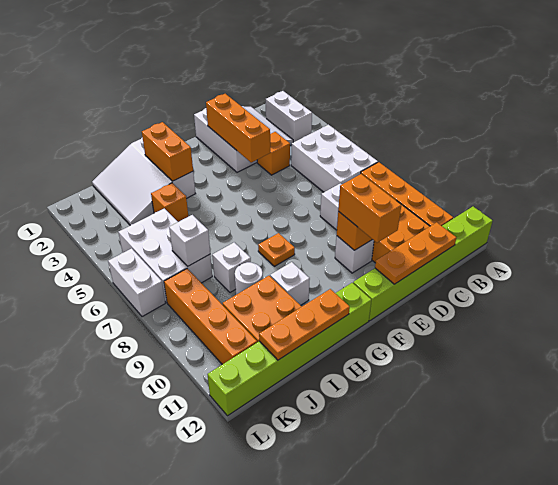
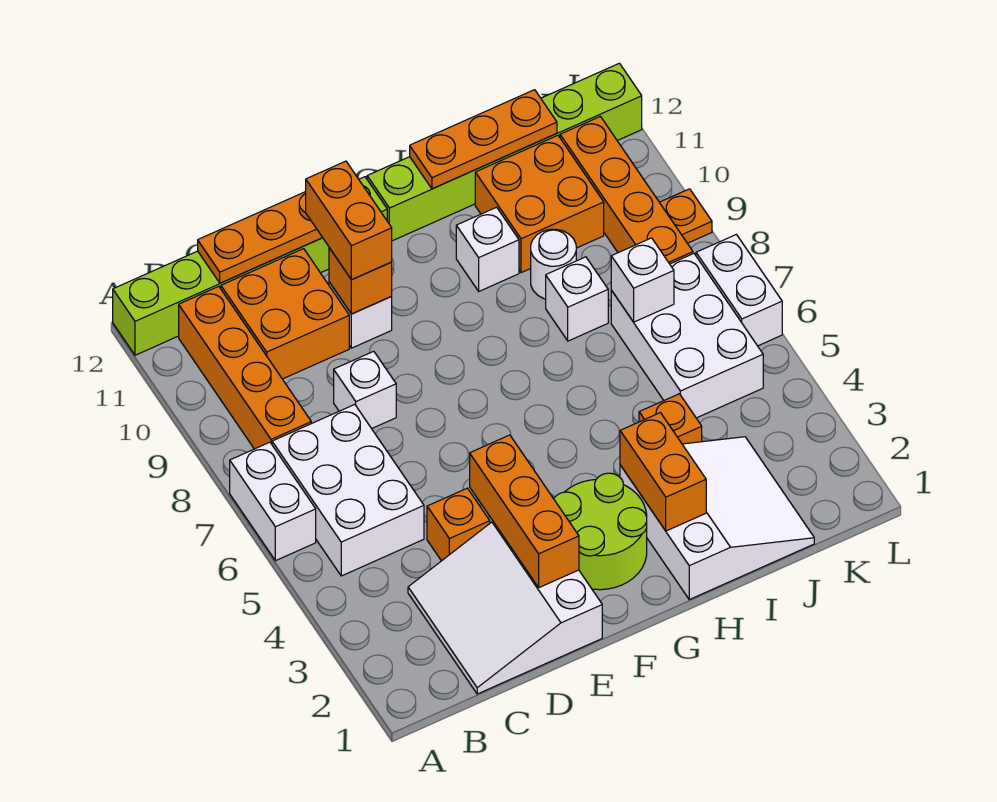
white brick B2:B3 level 1 -> white brick A6:A7 level 1
none -> lime round brick F2:G3 level 1
orange plate G8 level 1 -> orange plate L9 level 1

